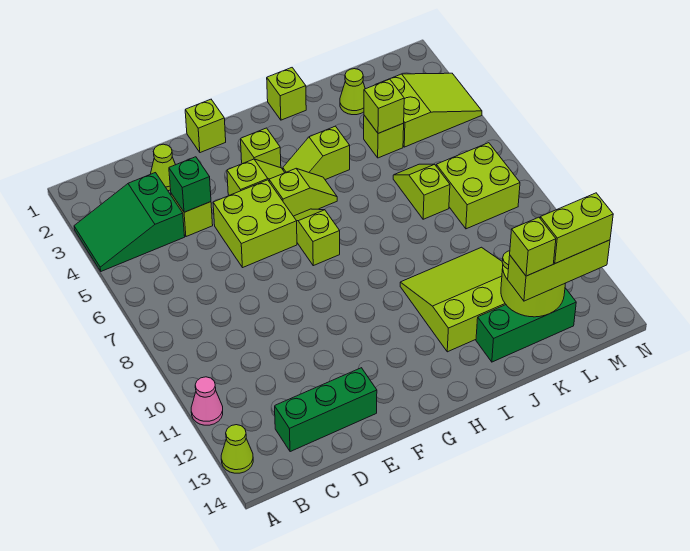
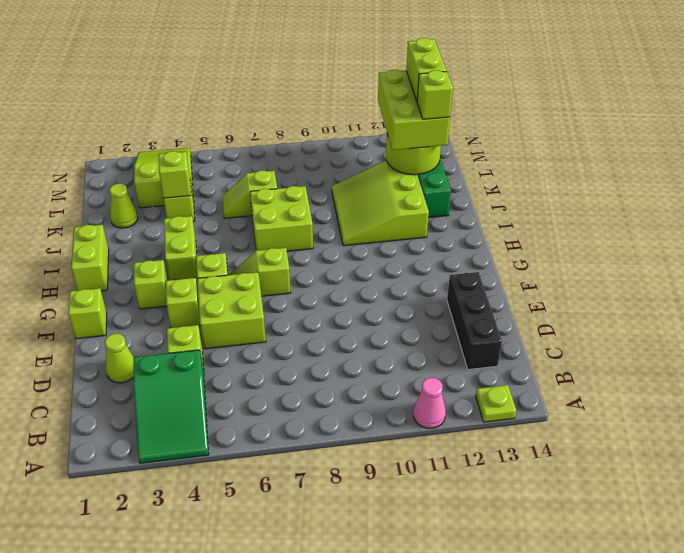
lime cone A13 level 1 -> lime plate A13 level 1
green brick C13:E13 level 1 -> black brick C13:E13 level 1
green brick D4 level 2 -> none
lime slope H4:I4 level 1 top I -> lime brick H4:I4 level 1
lime brick I1 level 1 -> lime brick H1:I1 level 1
lime brick K13:M13 level 3 -> lime brick K12:M13 level 3
lime brick L7:M8 level 1 -> lime brick I7:J8 level 1

